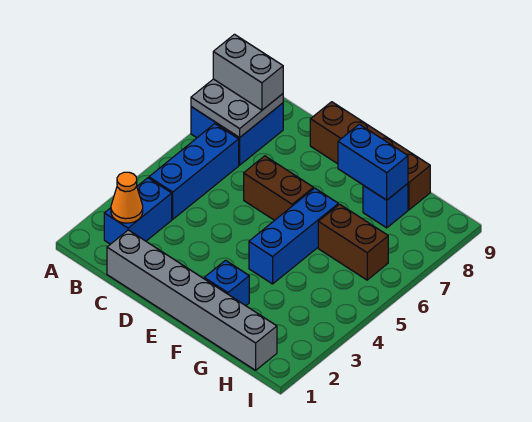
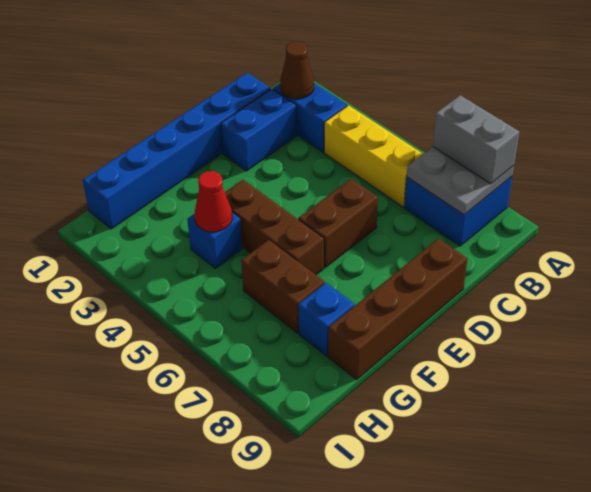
grey brick A8:B8 level 3 -> grey brick A7:A8 level 3
orange cone B2 level 2 -> brown cone B2 level 2
blue brick B4:B6 level 1 -> yellow brick B4:B6 level 1
grey brick C1:H1 level 1 -> blue brick C1:H1 level 1
blue brick F2 level 1 -> blue brick G4 level 1
blue brick F4:F6 level 1 -> brown brick F4:F6 level 1
blue brick F8:G8 level 2 -> blue brick C2:D2 level 1
none -> red cone G4 level 2
brown brick G6:H6 level 1 -> brown brick G6:G7 level 1

